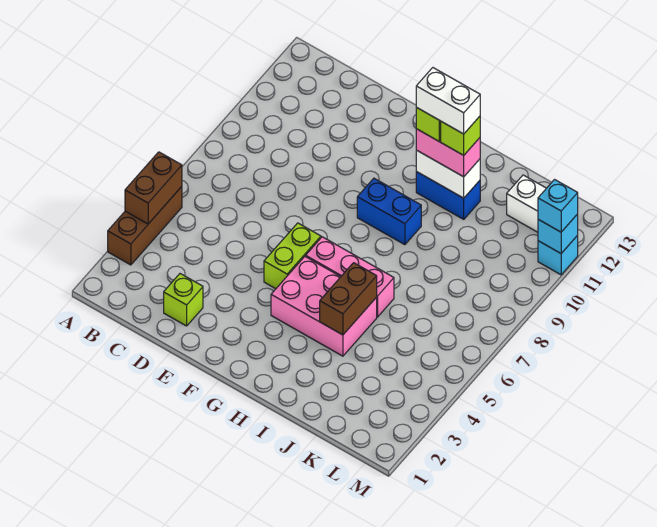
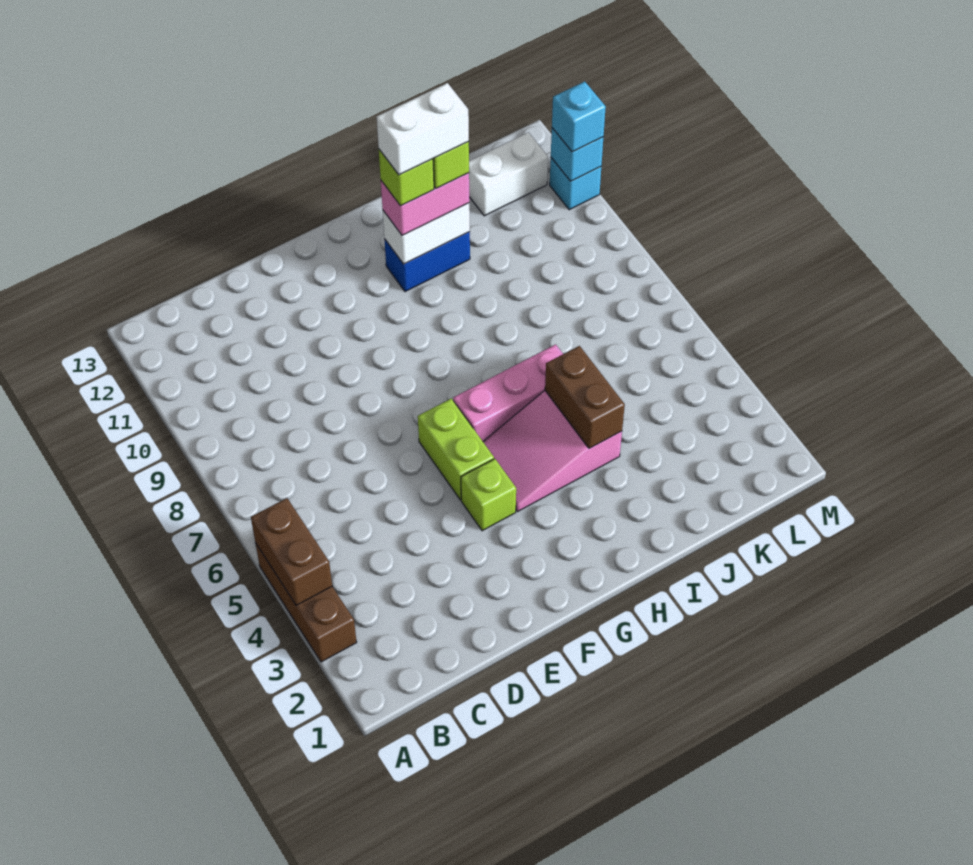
lime brick D2 level 1 -> lime brick F4 level 1
pink brick G4:I5 level 1 -> pink slope G4:I5 level 1 top I
blue brick G9:H9 level 1 -> none

